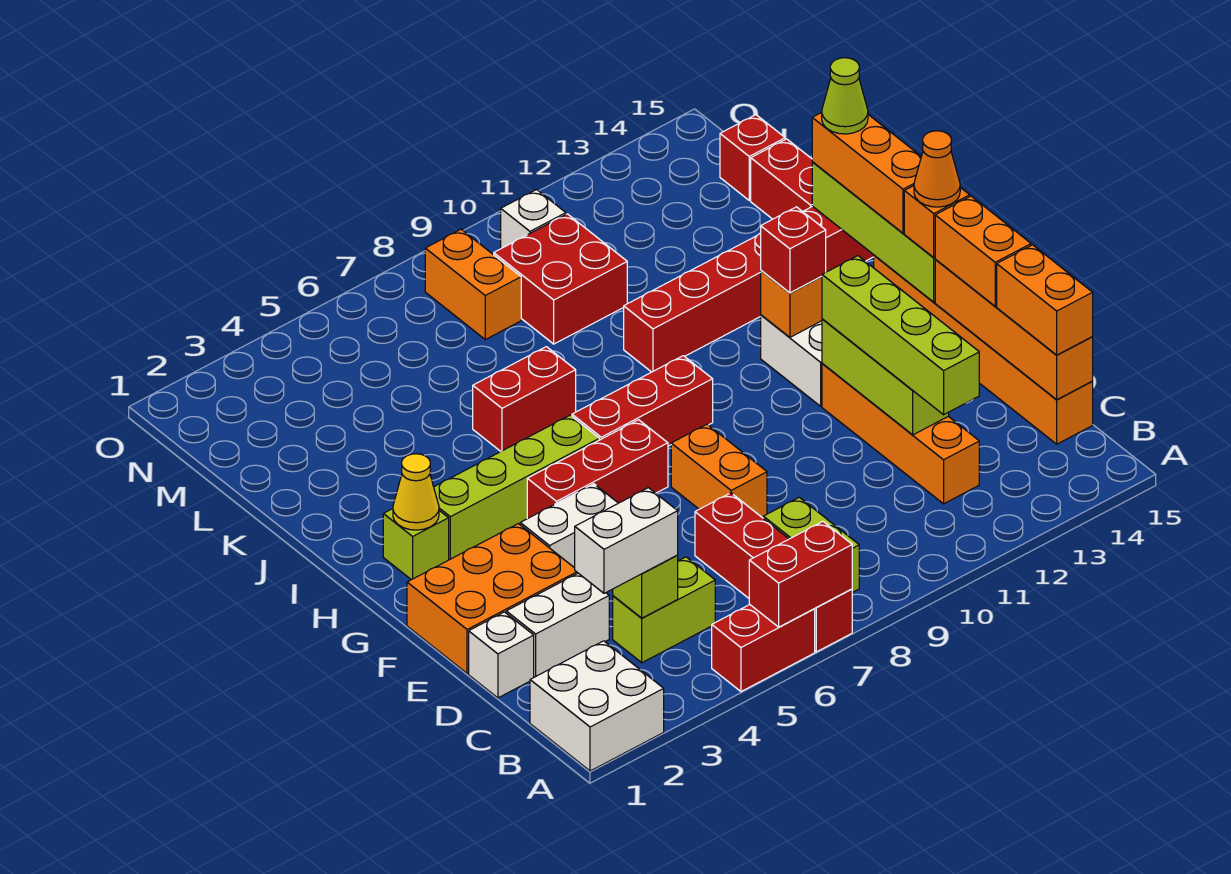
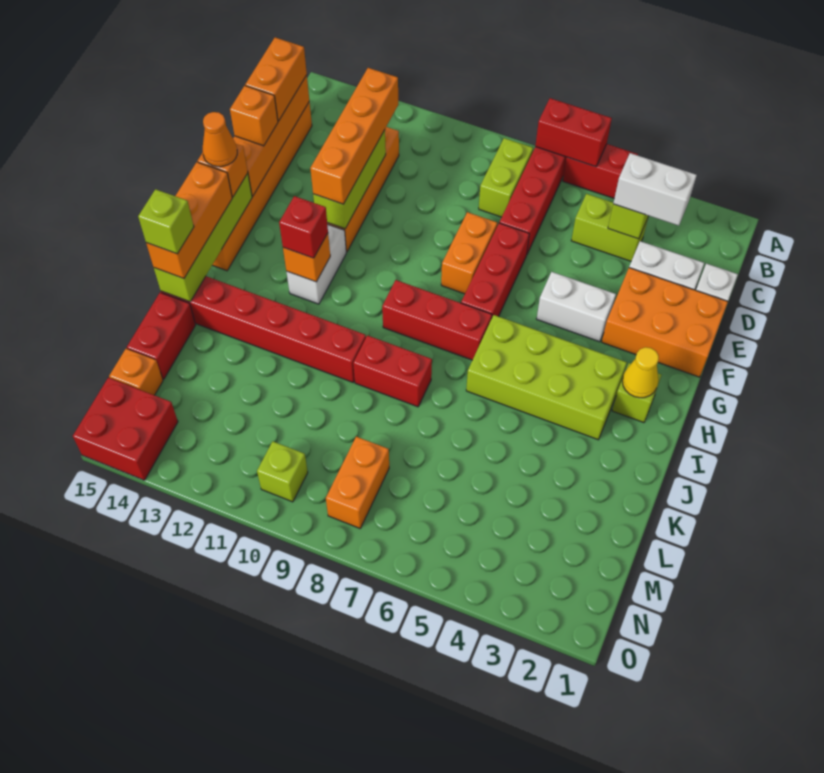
white brick A1:B2 level 1 -> none
lime brick C12:F12 level 3 -> orange brick C12:F12 level 3
orange brick E15:F15 level 3 -> orange brick E15 level 3
red brick G5:G7 level 1 -> red brick E7:G7 level 1
lime brick H3:H6 level 1 -> lime brick H3:I6 level 1
red brick J6:J7 level 1 -> red brick J8:J9 level 1
lime cone J15 level 4 -> lime brick J15 level 4
red brick L9:M10 level 1 -> red brick N14:O15 level 1
red brick M15 level 1 -> orange brick M15 level 1
white brick N10 level 1 -> lime brick N10 level 1

